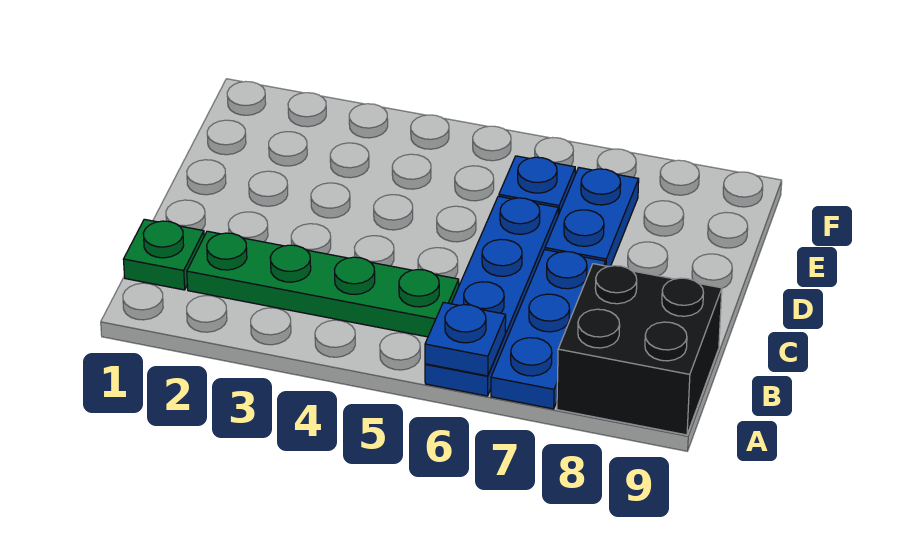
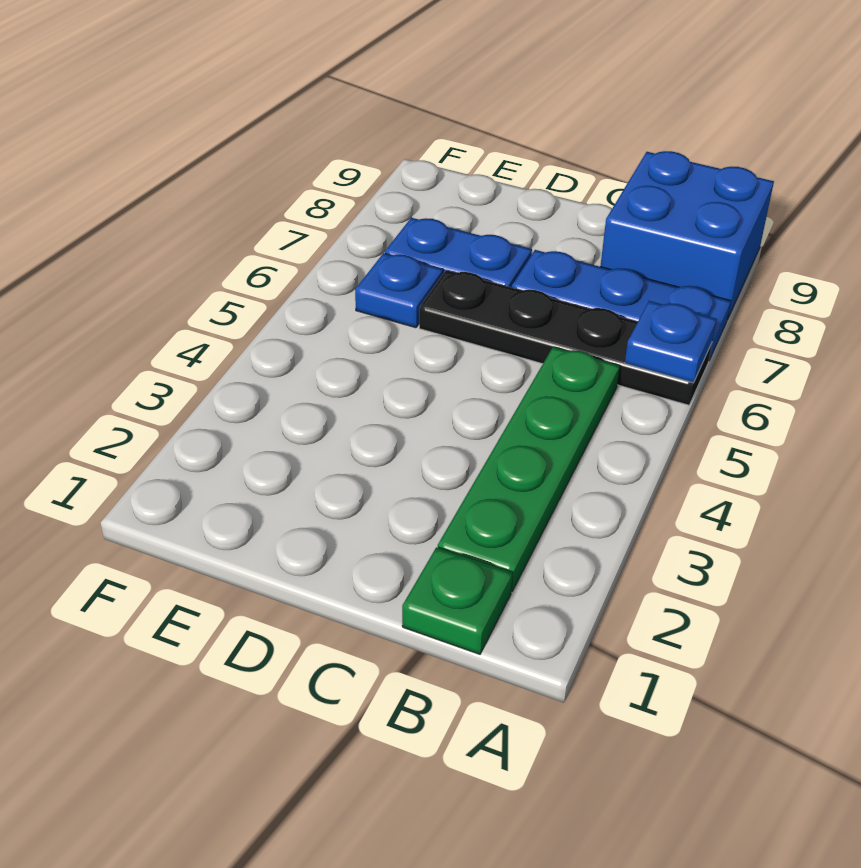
blue plate A6:D6 level 1 -> black plate A6:D6 level 1
black brick A8:B9 level 1 -> blue brick A8:B9 level 1

